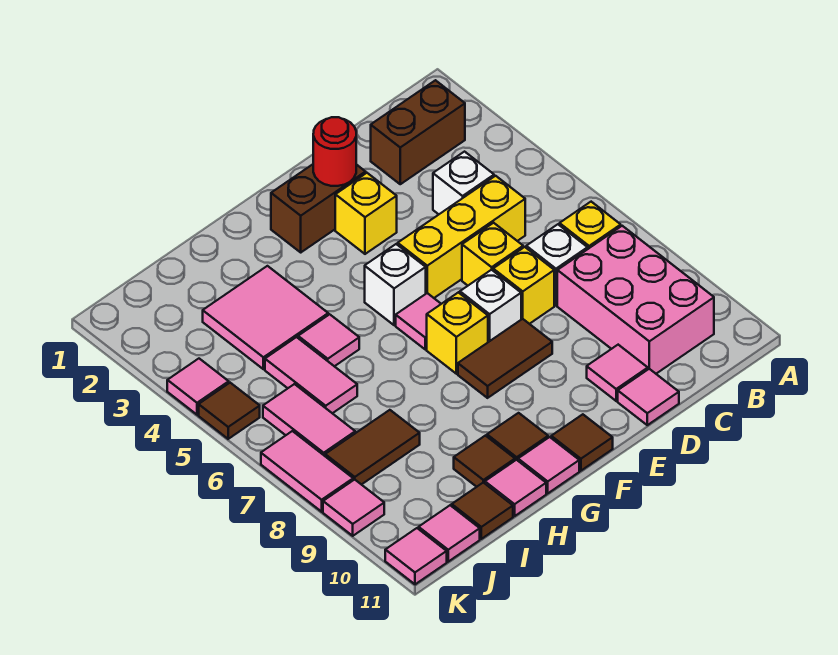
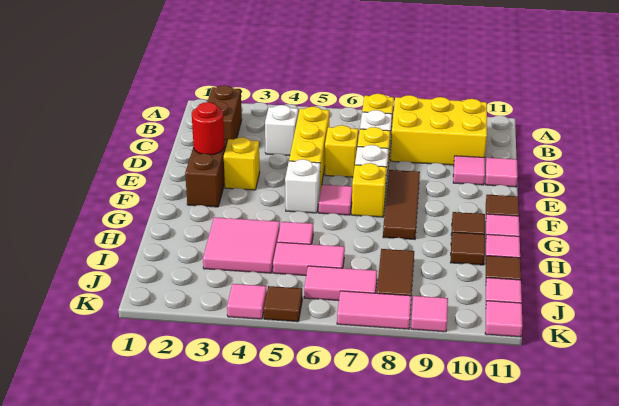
pink brick B8:C10 level 1 -> yellow brick B8:C10 level 1
brown tile E8:F8 level 1 -> brown tile E8:G8 level 1

